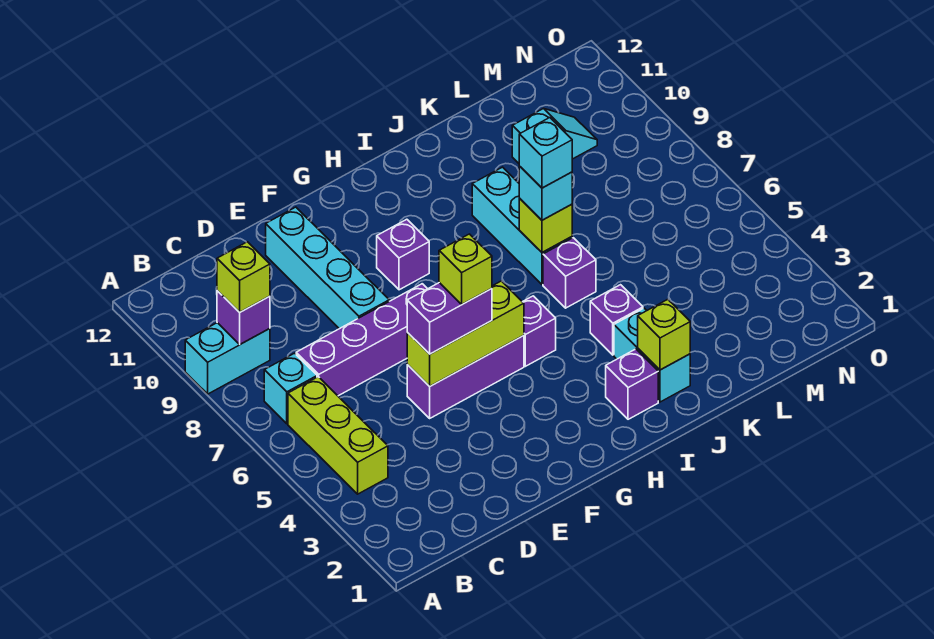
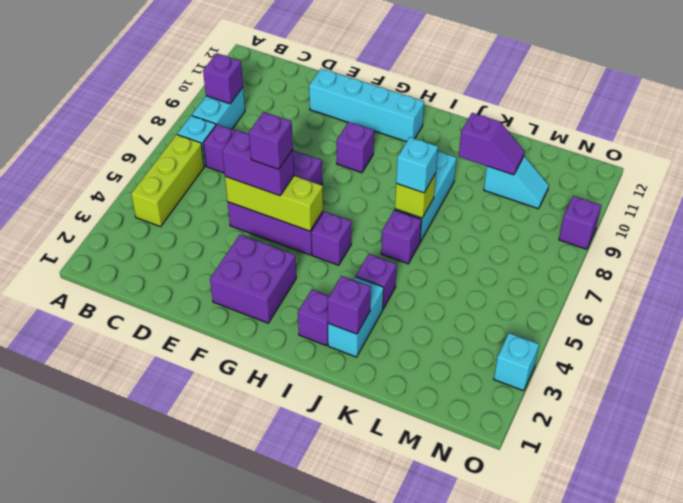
cyan brick A9:B9 level 1 -> cyan brick B8:B9 level 1
lime brick B9 level 3 -> none
cyan brick E8:E11 level 1 -> cyan brick E11:H11 level 1
none -> purple brick F2:G3 level 1
lime brick F5 level 4 -> purple brick F5 level 4
lime brick J2 level 2 -> purple brick J2 level 2
cyan brick J7 level 4 -> cyan brick O3 level 1
none -> purple slope K10:L10 level 2 top K
none -> purple brick O9 level 1

